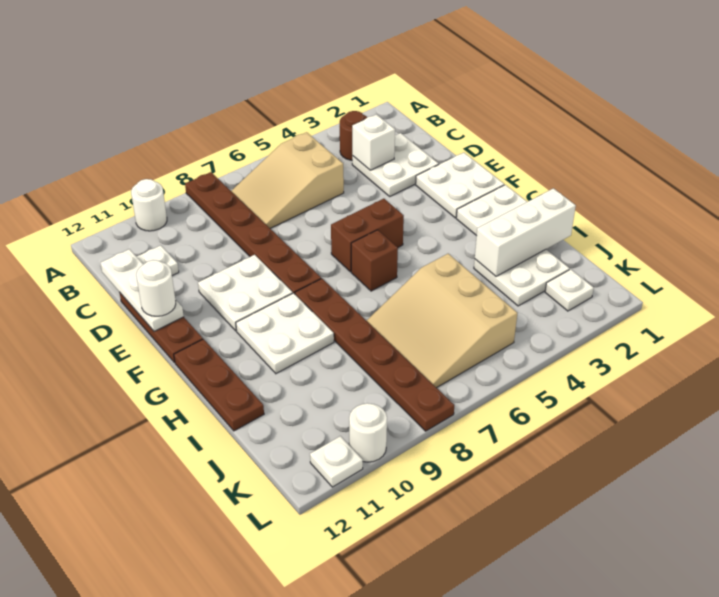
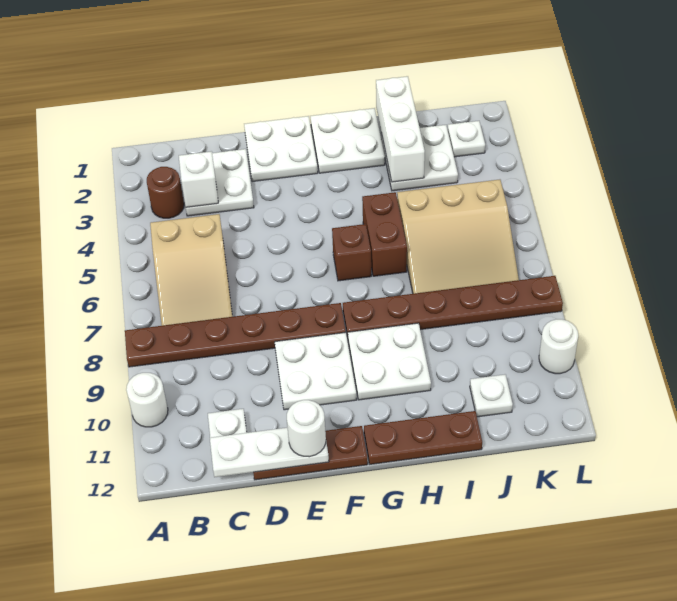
brown brick F5:F6 level 1 -> brown brick H5:H6 level 1
white plate L11 level 1 -> white plate J11 level 1

